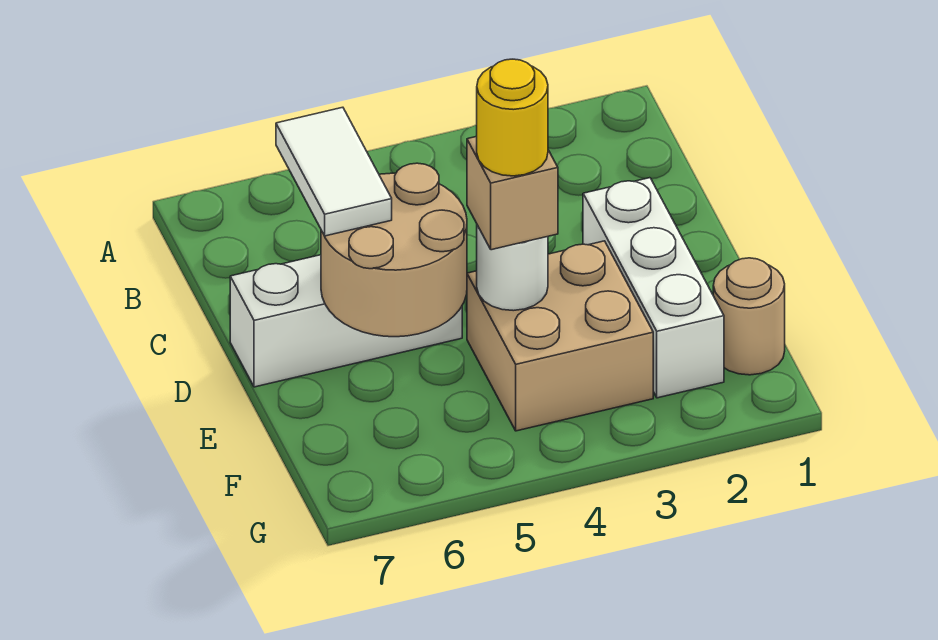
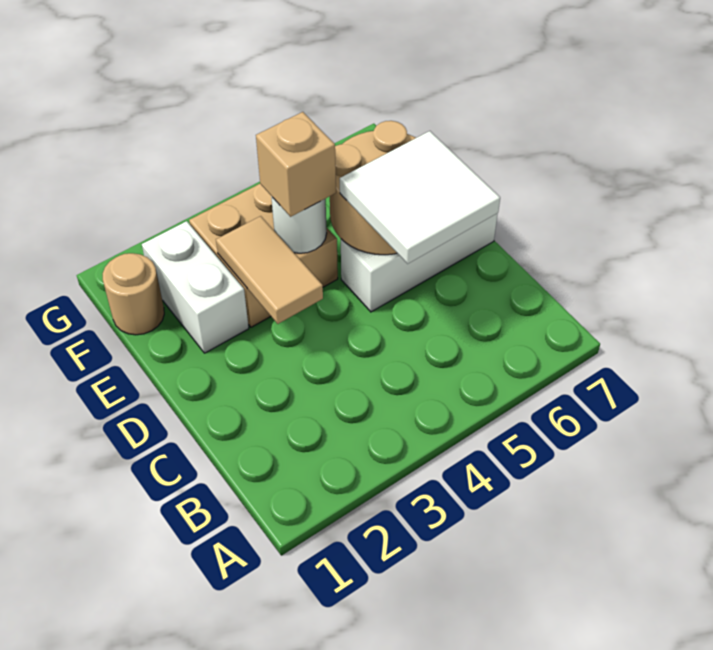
white tile C6:D6 level 3 -> white tile C5:D6 level 3
white brick D2:F2 level 1 -> white brick E2:F2 level 1
none -> tan tile D3:E3 level 2
yellow round brick E4 level 4 -> none

